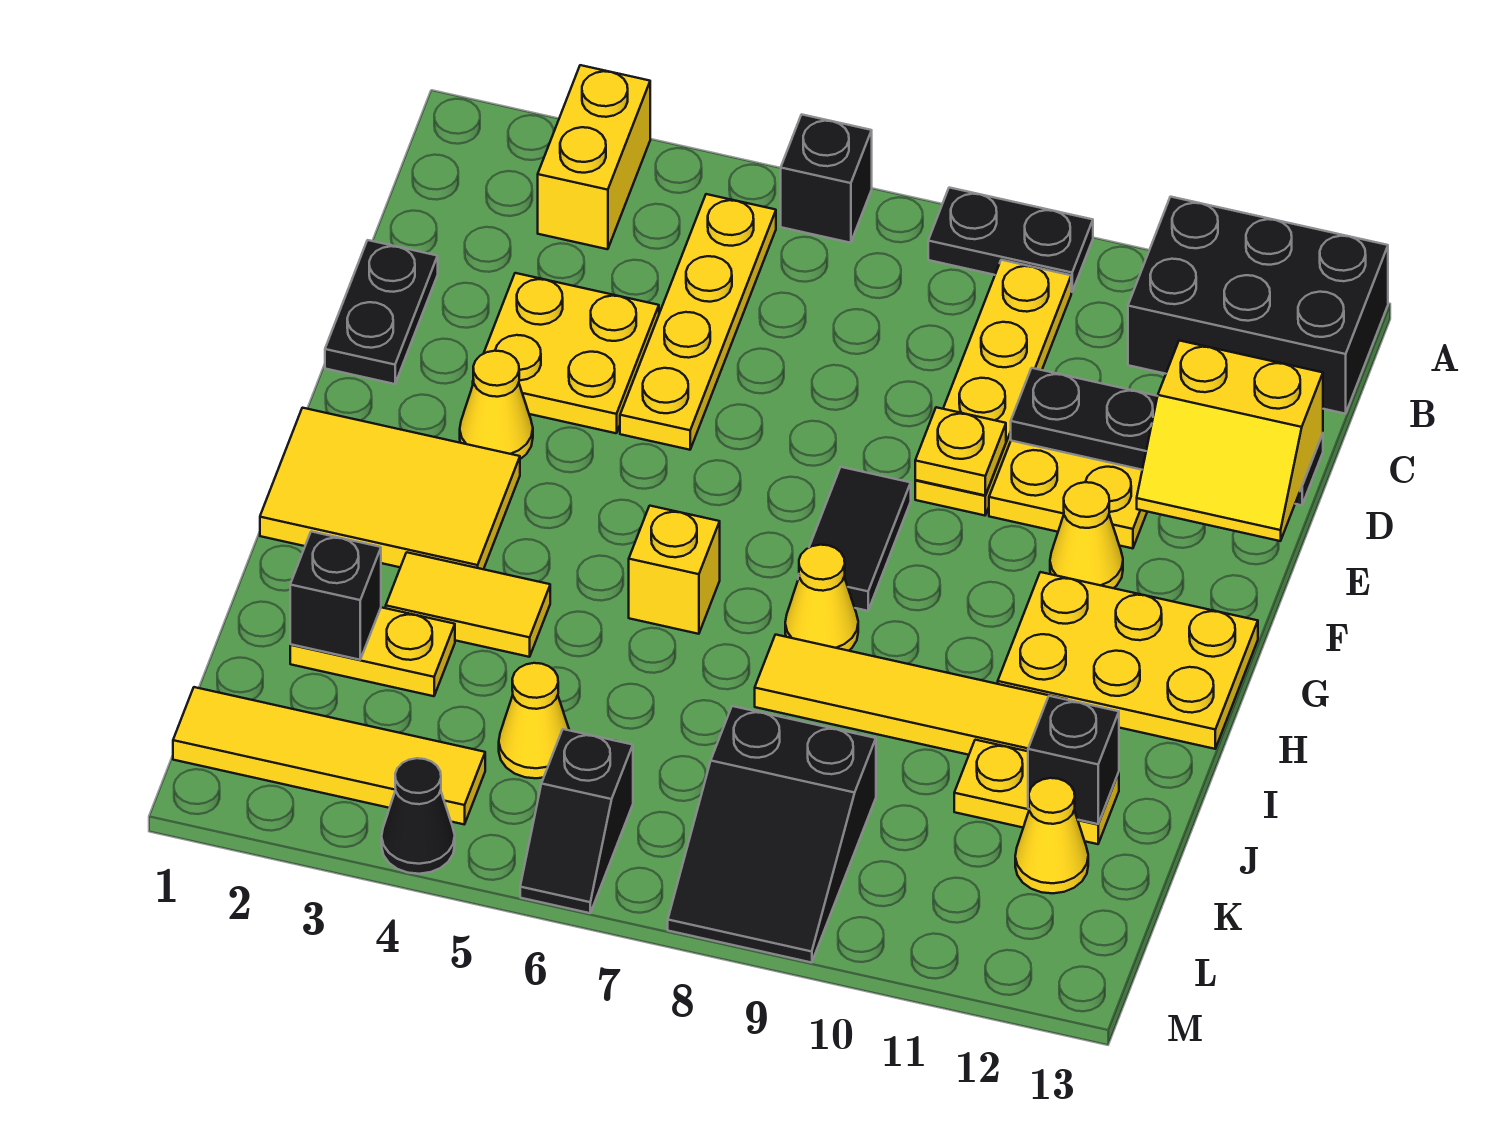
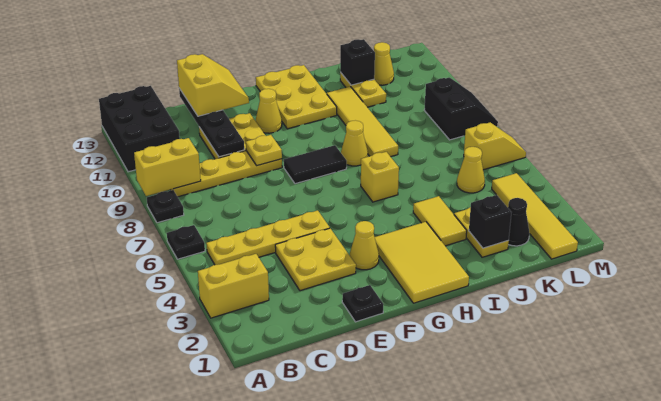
black brick A6 level 1 -> black plate A6 level 1
black plate A8:A9 level 1 -> black plate A8 level 1
none -> yellow brick A9:B9 level 2
black plate D1:E1 level 1 -> black plate E1 level 1
black slope K8:M9 level 1 top K -> black slope L8:M9 level 1 top L
black slope L6:M6 level 1 top L -> yellow slope L6:M6 level 1 top L
black cone M4 level 1 -> black cone K2 level 1

